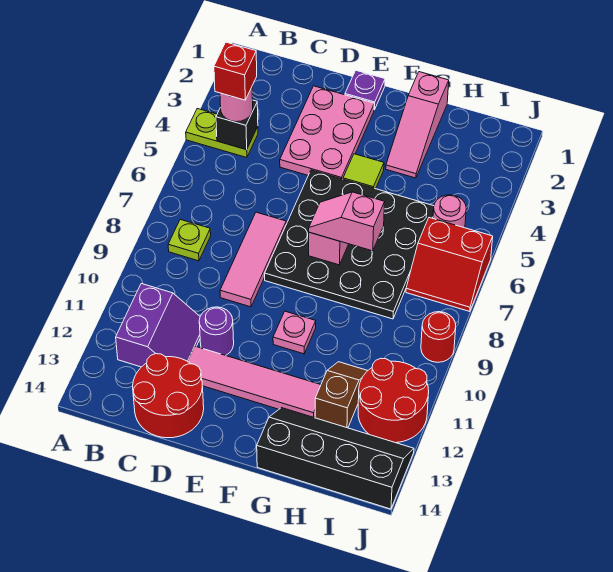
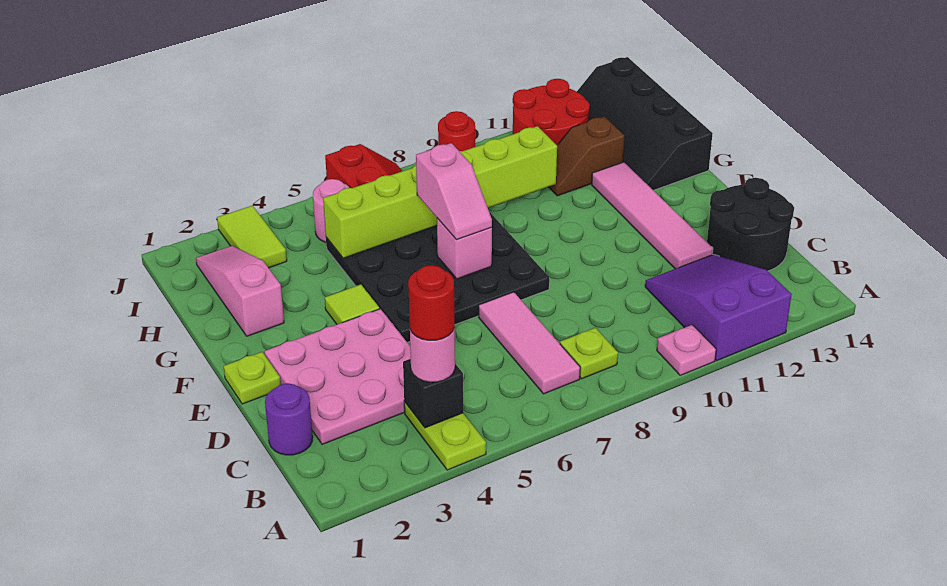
red brick B4 level 4 -> red round brick B4 level 4
purple slope B11:C12 level 1 top B -> purple slope A11:C12 level 1 top A
red round brick C13:D14 level 1 -> black round brick C13:D14 level 1
pink plate D2:E4 level 1 -> pink plate C2:E4 level 1
pink tile D7:D9 level 1 -> pink tile B7:D7 level 1
purple round brick D11 level 1 -> purple round brick C1 level 1
purple plate E1 level 1 -> lime plate E1 level 1
pink plate F10 level 1 -> pink plate A10 level 1
pink slope G1:G3 level 1 top 1 -> pink slope G2:I2 level 1 top G
none -> lime brick H5:H10 level 2
none -> lime tile I3:J3 level 1

